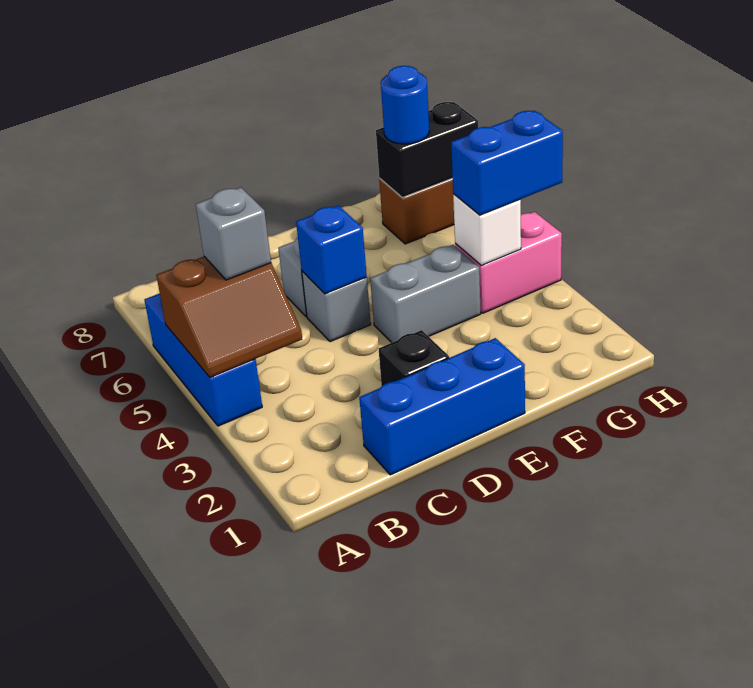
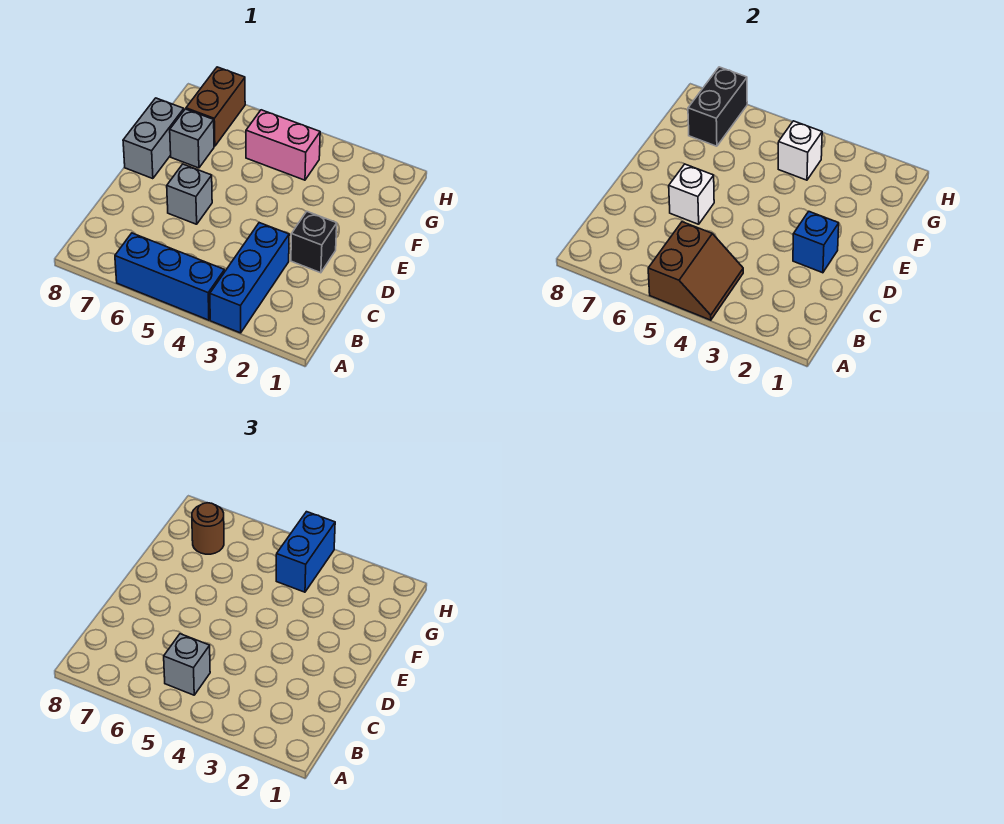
blue brick C1:E1 level 1 -> blue brick A3:C3 level 1
grey brick D5 level 1 -> grey brick F7 level 1
blue brick D5 level 2 -> blue brick D2 level 2
none -> white brick D6 level 2
grey brick E4:F4 level 1 -> grey brick E8:F8 level 1
pink brick G4:H4 level 1 -> pink brick G4:G5 level 1
blue round brick G7 level 3 -> brown round brick G7 level 3

